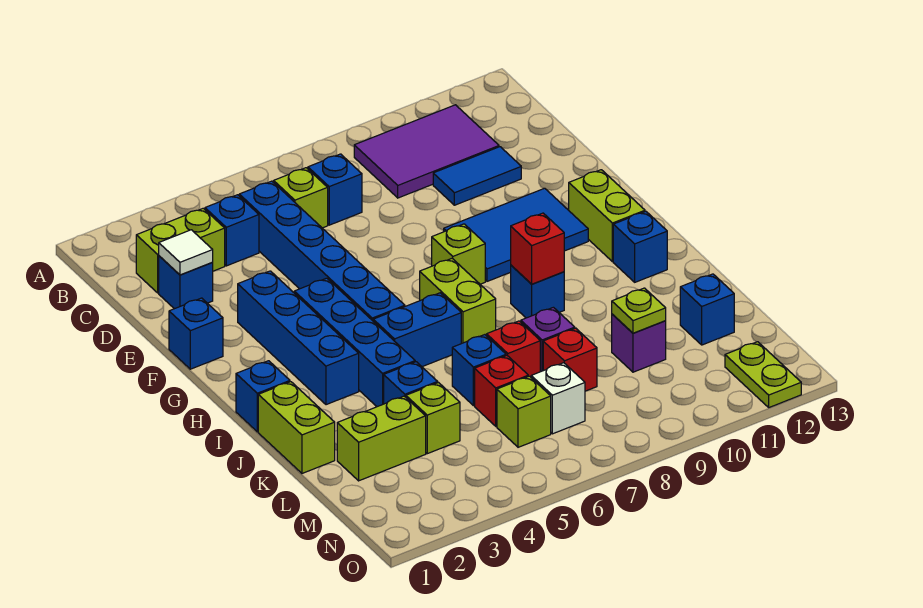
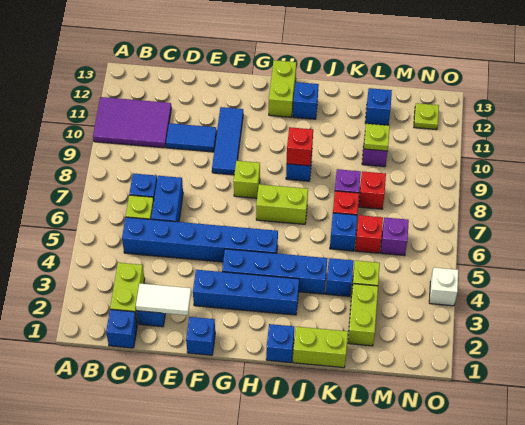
purple tile B9:C11 level 1 -> purple tile A10:C11 level 1
blue brick C4 level 1 -> blue brick C1 level 1
white tile D2 level 2 -> white tile D2:E2 level 2
blue tile D10:D11 level 1 -> blue tile D10:E10 level 1
blue tile F9:G11 level 1 -> blue tile F9:F11 level 1
lime brick G12:H12 level 1 -> lime brick H12:H13 level 1
blue brick I5:I6 level 1 -> blue brick D6:D7 level 1
lime brick M6 level 1 -> purple brick M6 level 1
white brick M7 level 1 -> white brick O4 level 1
lime plate N12:O12 level 1 -> lime plate N12 level 1

